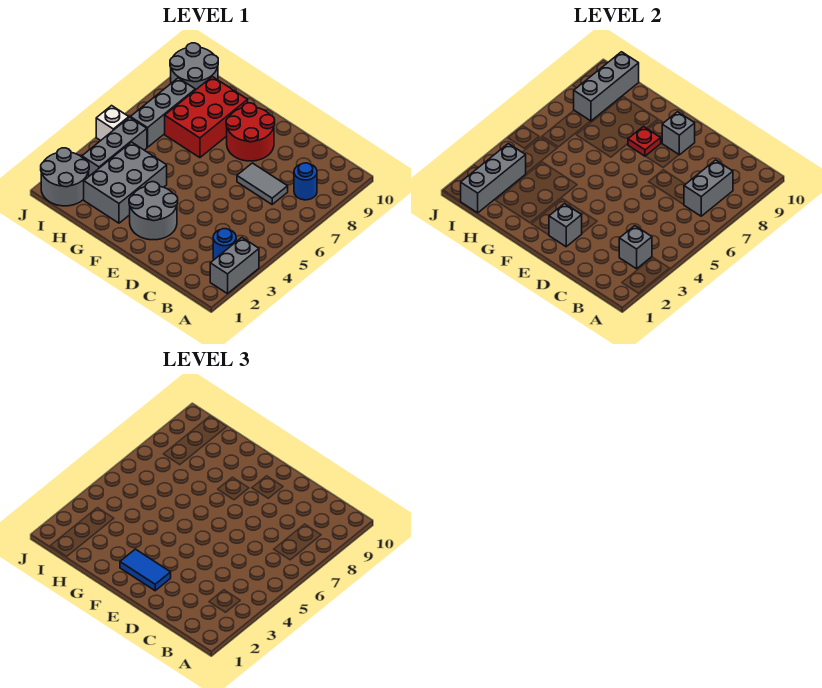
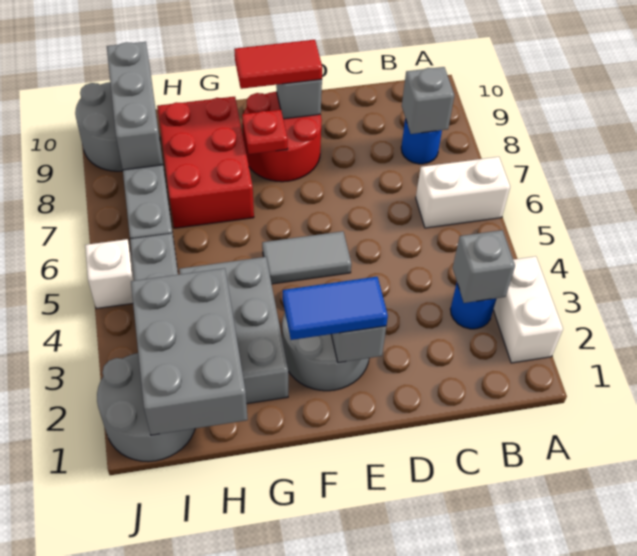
grey brick A2:A3 level 1 -> white brick A2:A3 level 1
none -> white brick A6:B6 level 1
grey brick B7:B8 level 2 -> grey brick B8 level 2
grey tile C7:D7 level 1 -> grey tile E5:F5 level 1
none -> red tile E9:F9 level 3
grey brick I1:I3 level 2 -> grey brick H1:I3 level 2

